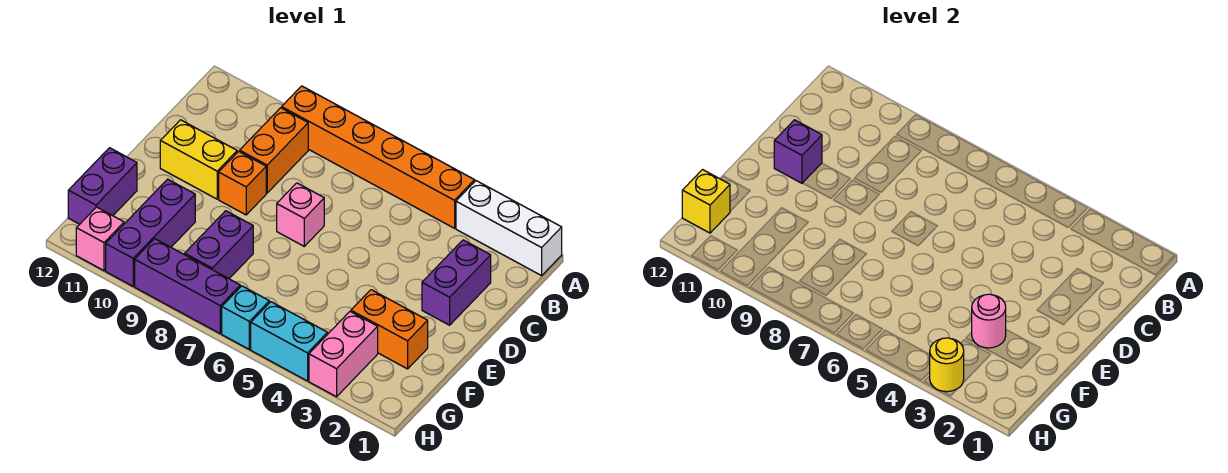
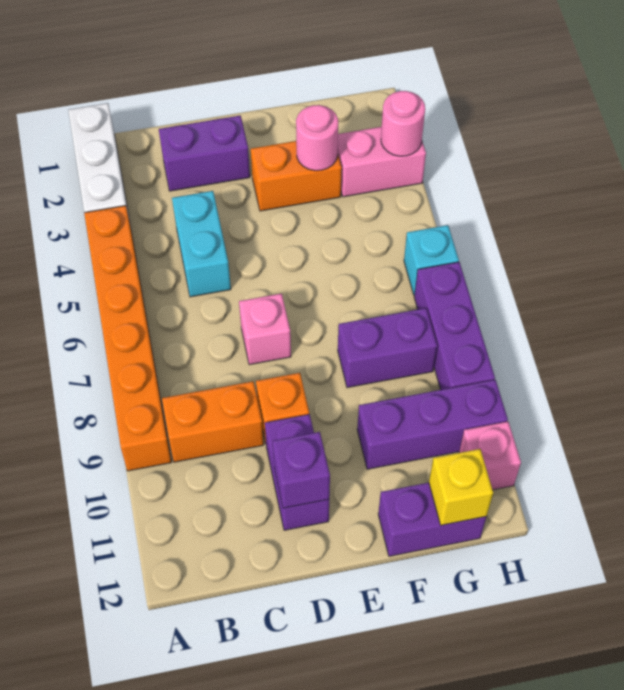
yellow brick D10:D11 level 1 -> purple brick D10:D11 level 1
orange brick F2:F3 level 1 -> orange brick E3:F3 level 1
yellow round brick H3 level 2 -> pink round brick H3 level 2
cyan brick H4:H5 level 1 -> cyan brick C4:C5 level 1

